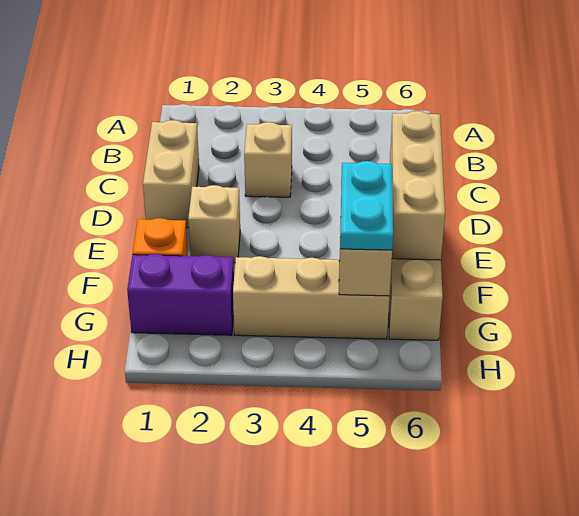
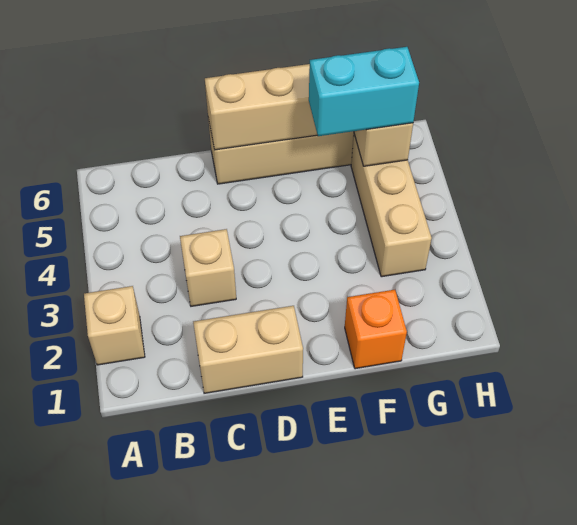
tan brick E2 level 1 -> tan brick A2 level 1
cyan plate F5:G5 level 3 -> cyan brick F5:G5 level 3
purple brick G1:G2 level 1 -> none

